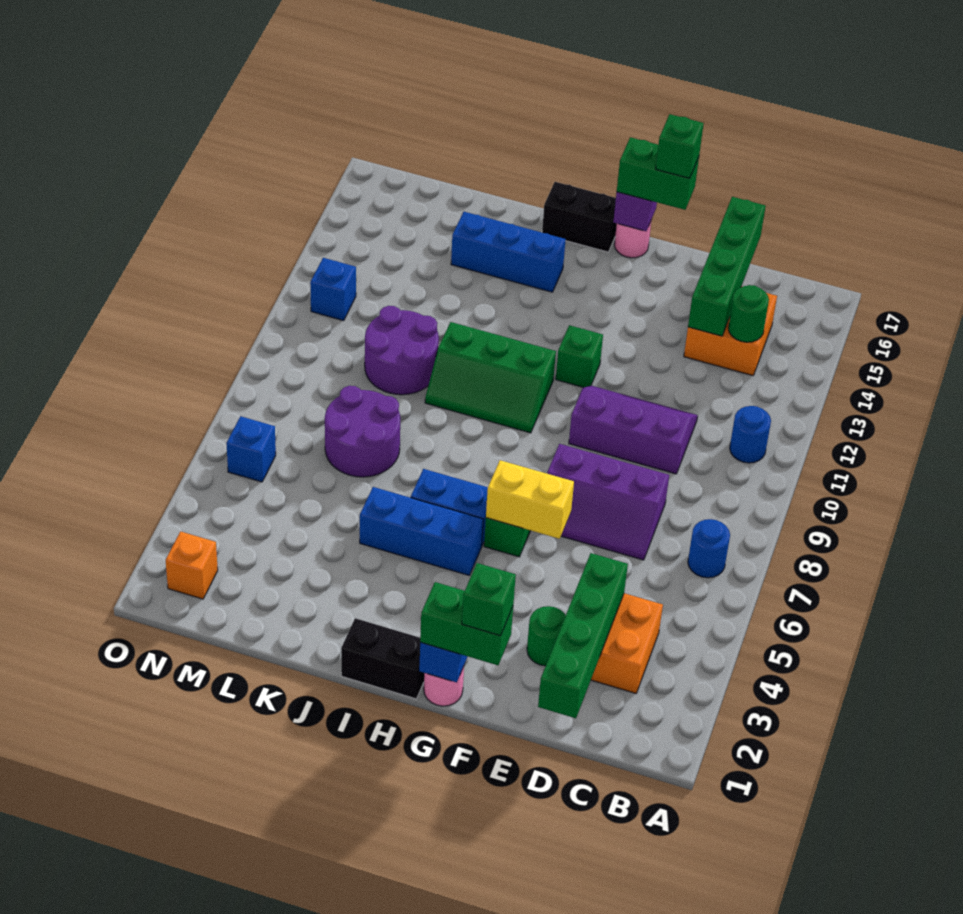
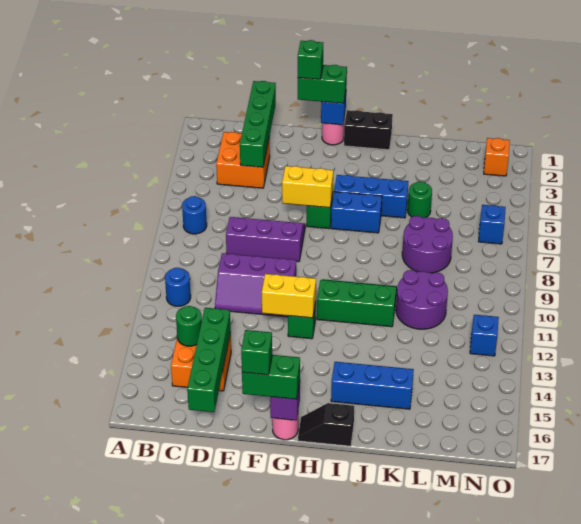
green round brick E3 level 1 -> green round brick K5 level 1
none -> yellow brick F12:G12 level 2
black brick H17:I17 level 1 -> black slope H17:I17 level 1 top I

